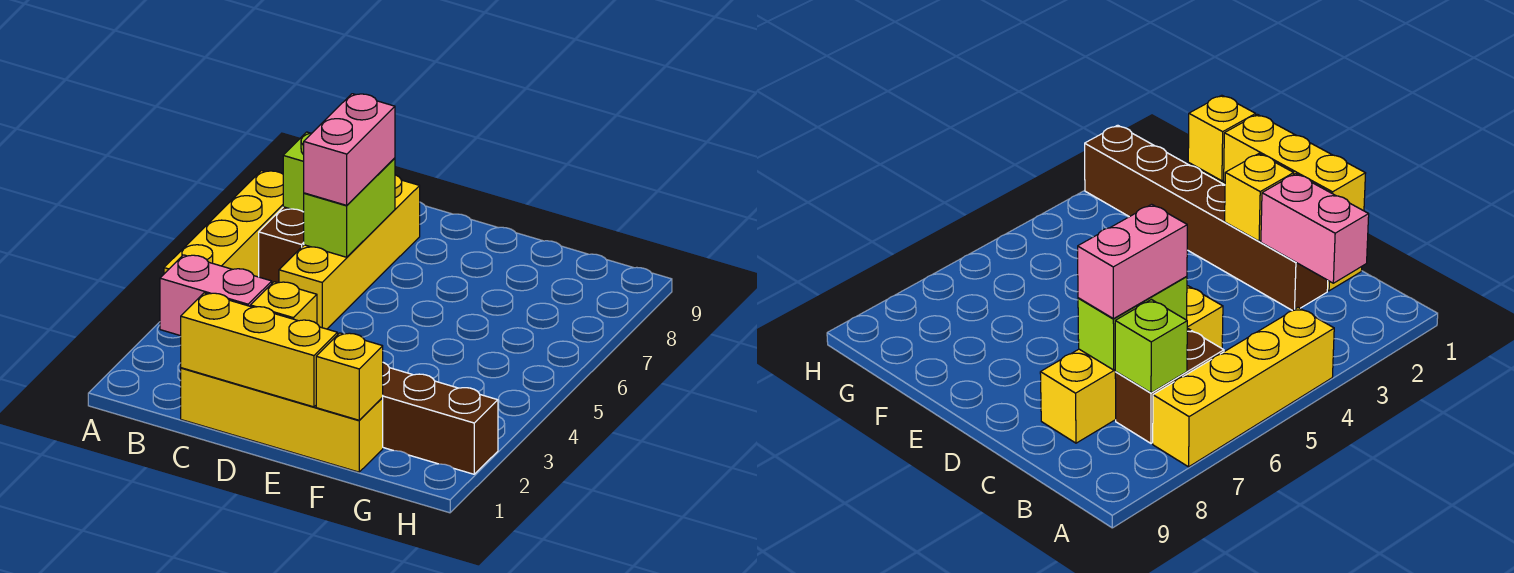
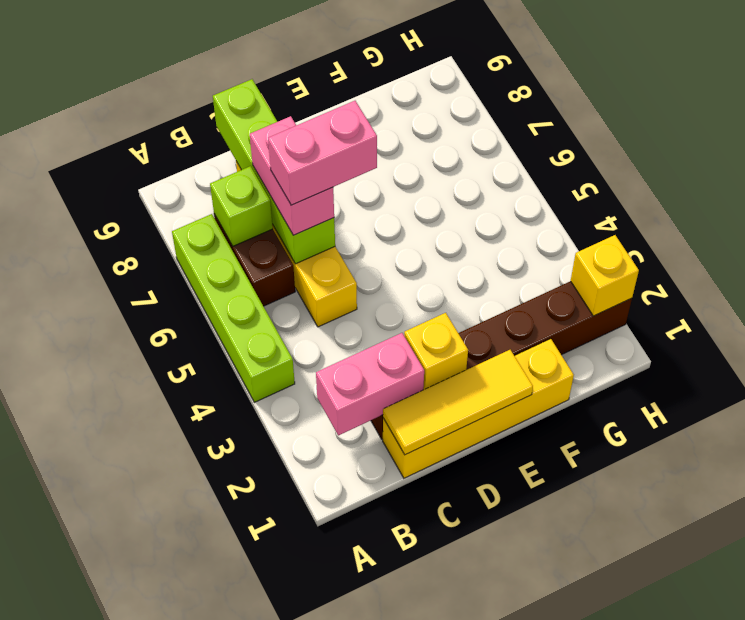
yellow brick A4:A7 level 1 -> lime brick A4:A7 level 1
yellow brick C1:E1 level 2 -> yellow tile C1:E1 level 2
lime brick C6:C7 level 2 -> lime brick C6:C9 level 2
none -> pink brick C6:D6 level 4
yellow brick F1 level 2 -> yellow brick H2 level 2

